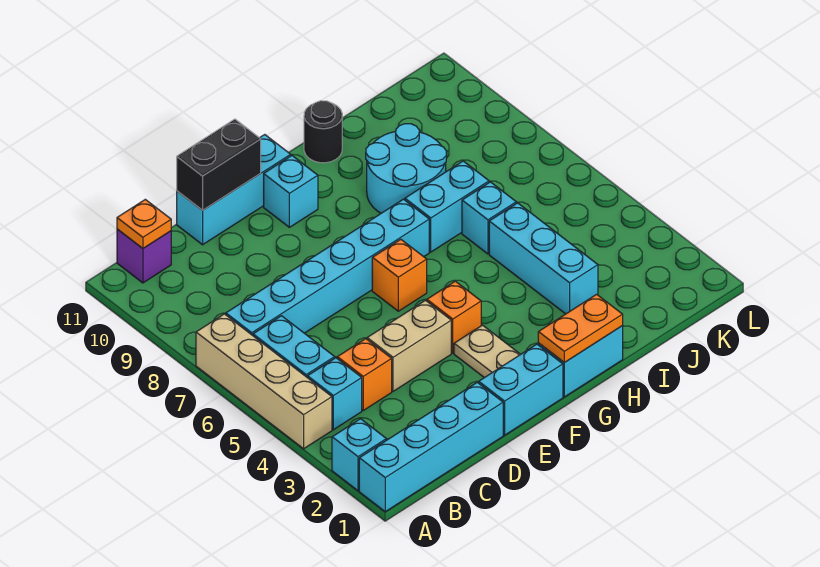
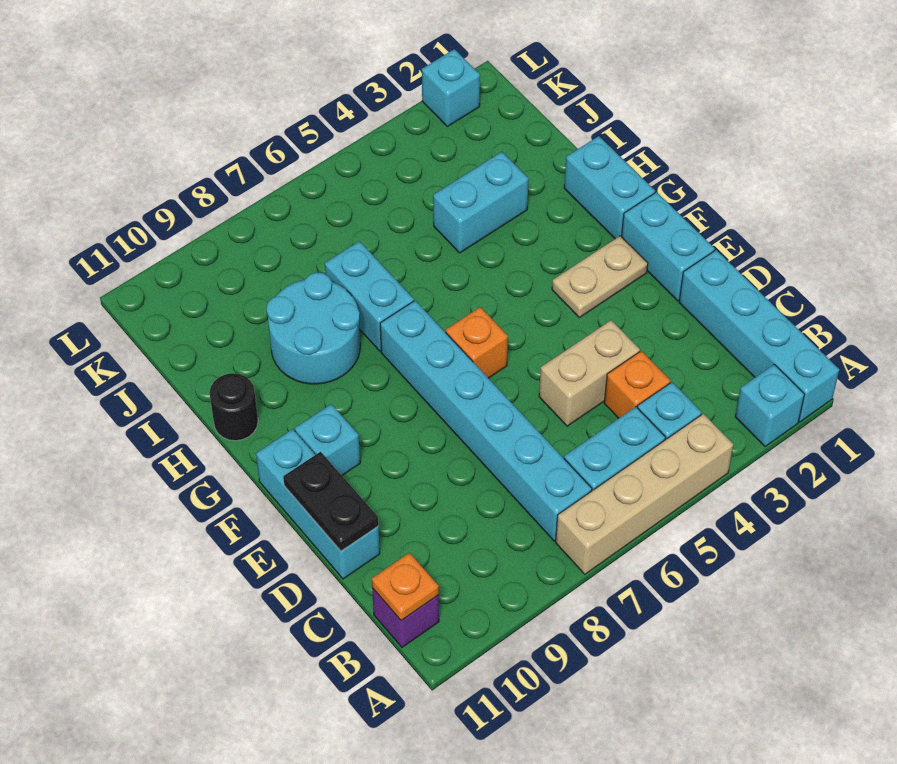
tan brick D4:E4 level 1 -> tan brick D4:D5 level 1
black brick D11:E11 level 2 -> black plate D11:E11 level 2
orange brick F4 level 1 -> none
orange plate G1:H1 level 2 -> none
cyan brick I3:I5 level 1 -> cyan brick I3:I4 level 1
cyan brick I6 level 1 -> cyan brick L2 level 1

